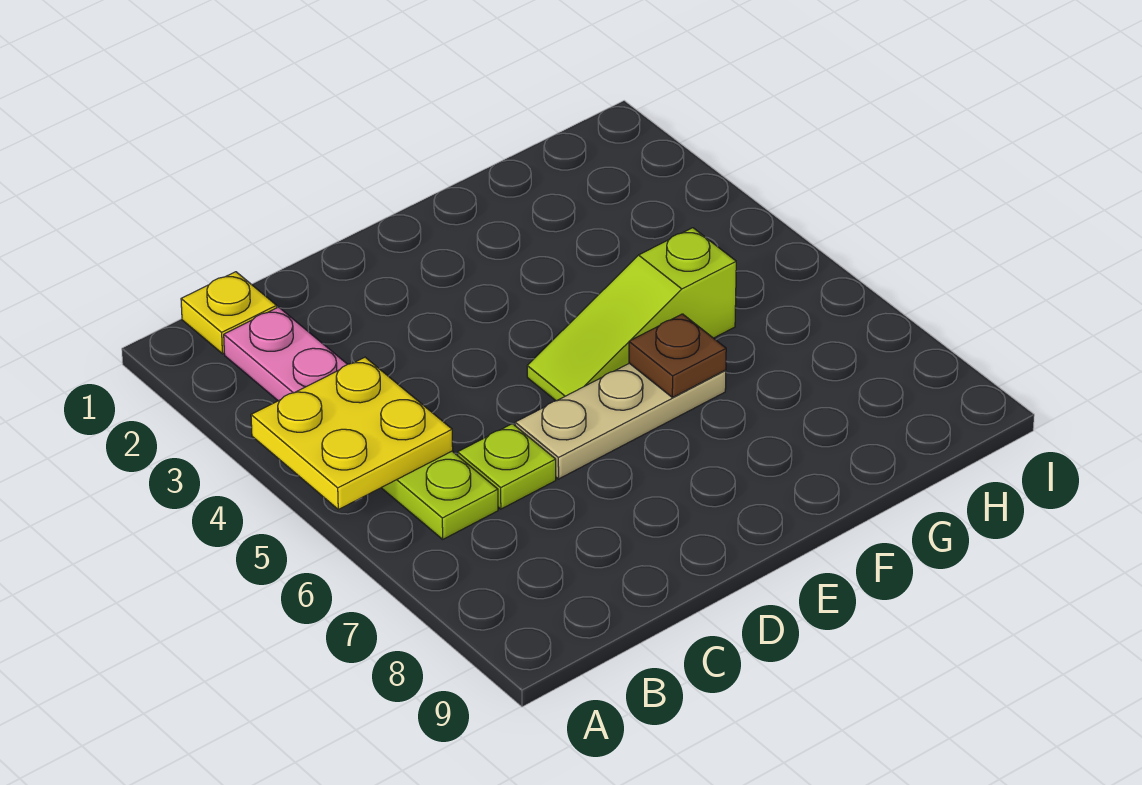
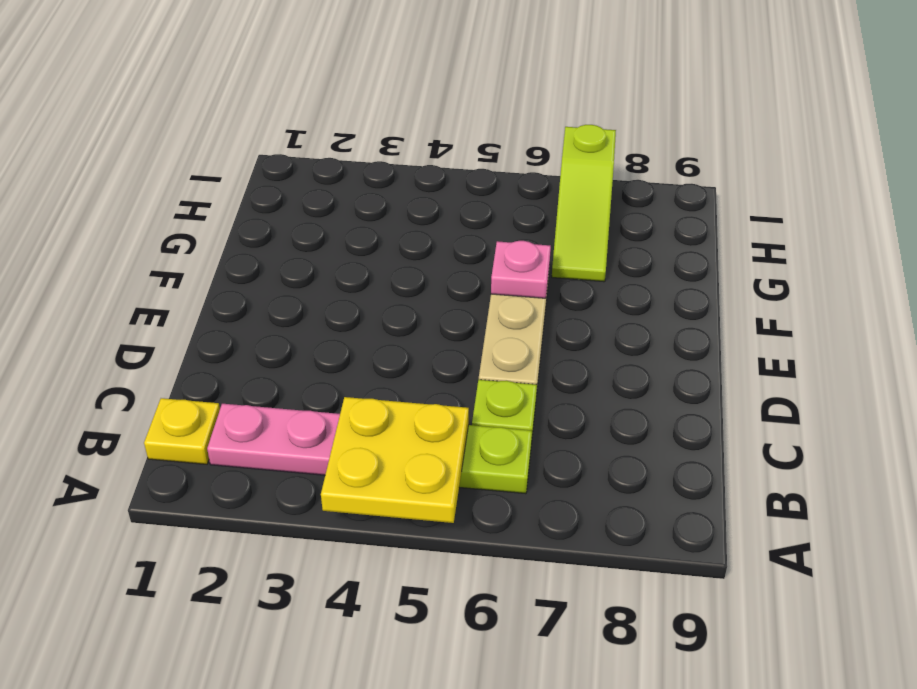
lime slope E5:G5 level 1 top G -> lime slope G7:I7 level 1 top I
brown plate F6 level 2 -> pink plate F6 level 2

